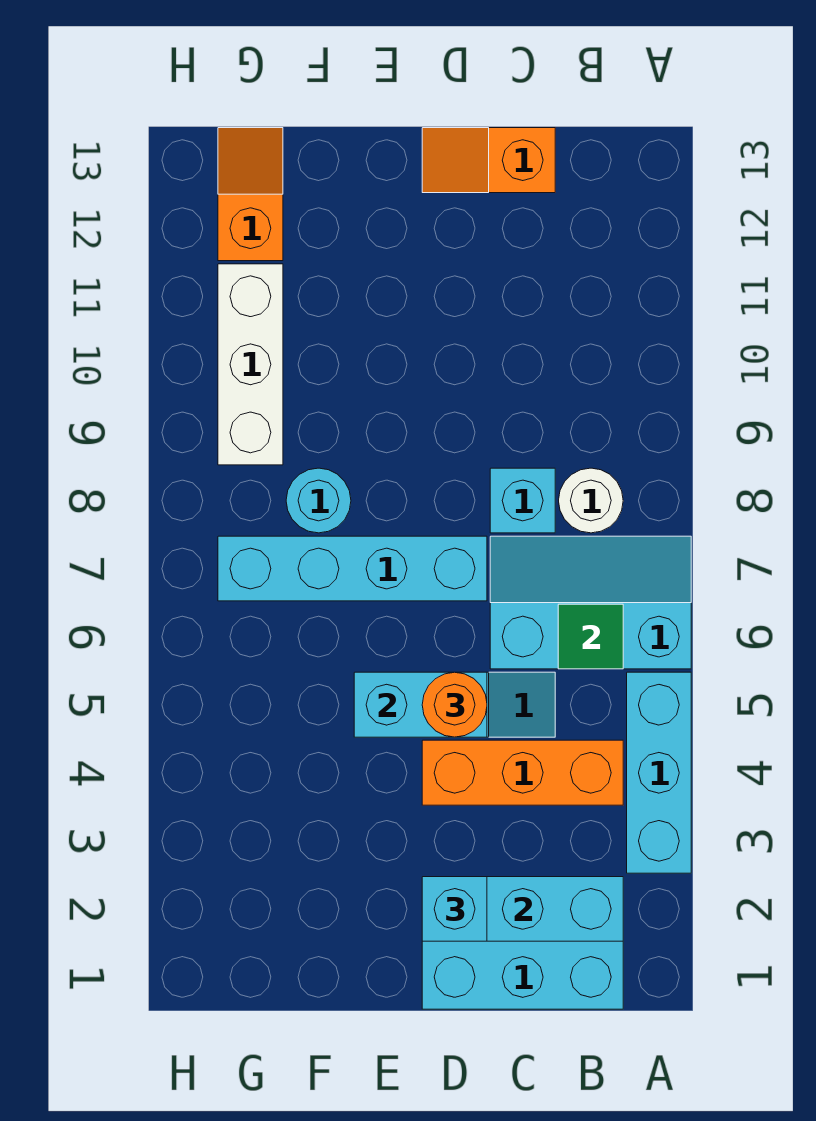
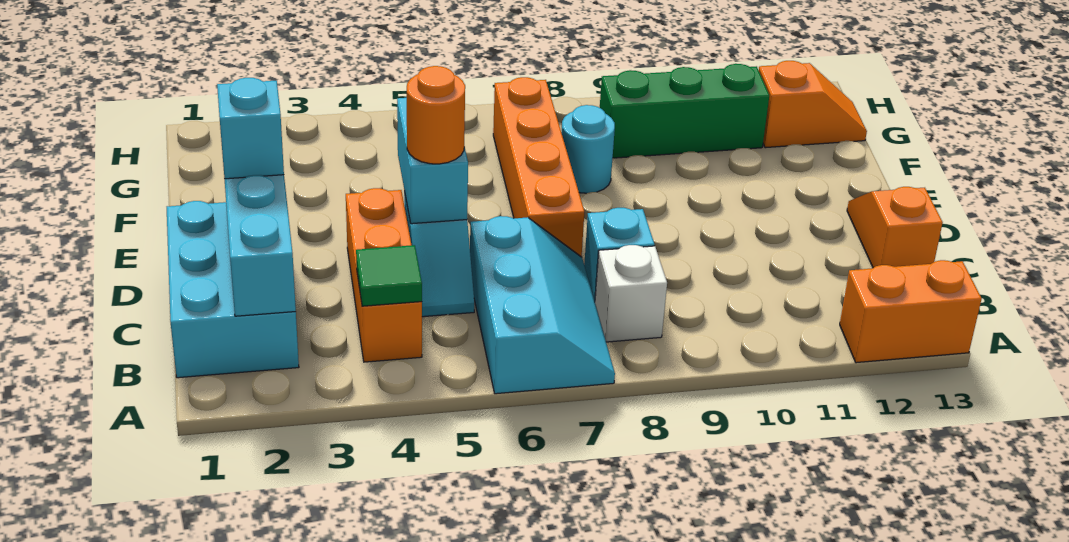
cyan brick A3:A5 level 1 -> none
none -> orange brick A12:A13 level 1
green tile B6 level 2 -> green tile B4 level 2
white round brick B8 level 1 -> white brick B8 level 1
cyan brick D7:G7 level 1 -> orange brick D7:G7 level 1
white brick G9:G11 level 1 -> green brick G9:G11 level 1

